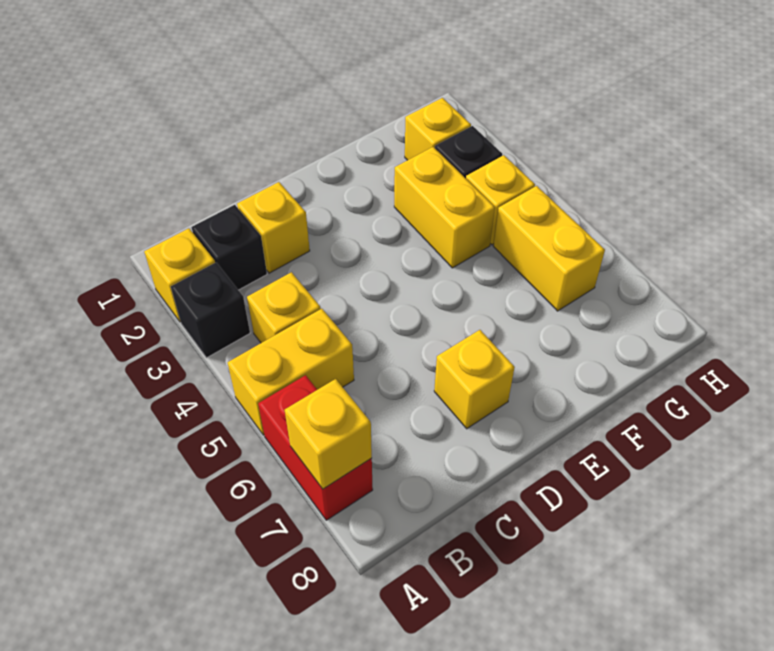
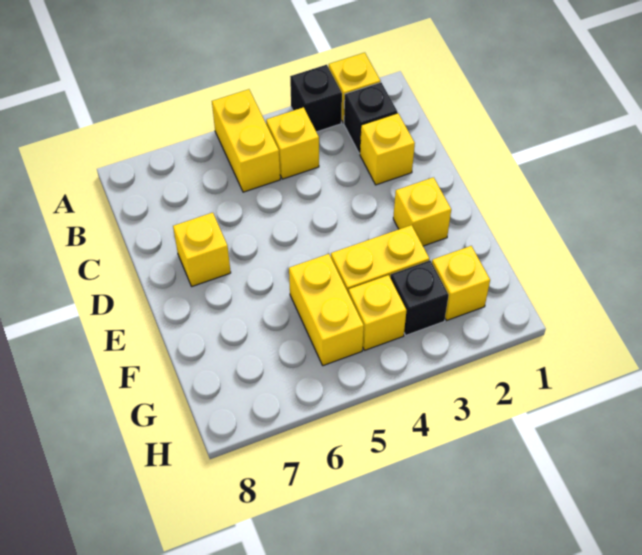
red brick A6:A7 level 1 -> none
yellow brick A7 level 2 -> yellow brick E2 level 1
yellow brick G5:G6 level 1 -> yellow brick F5:G5 level 1

